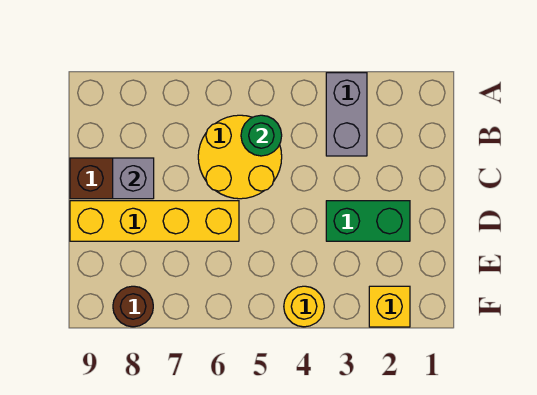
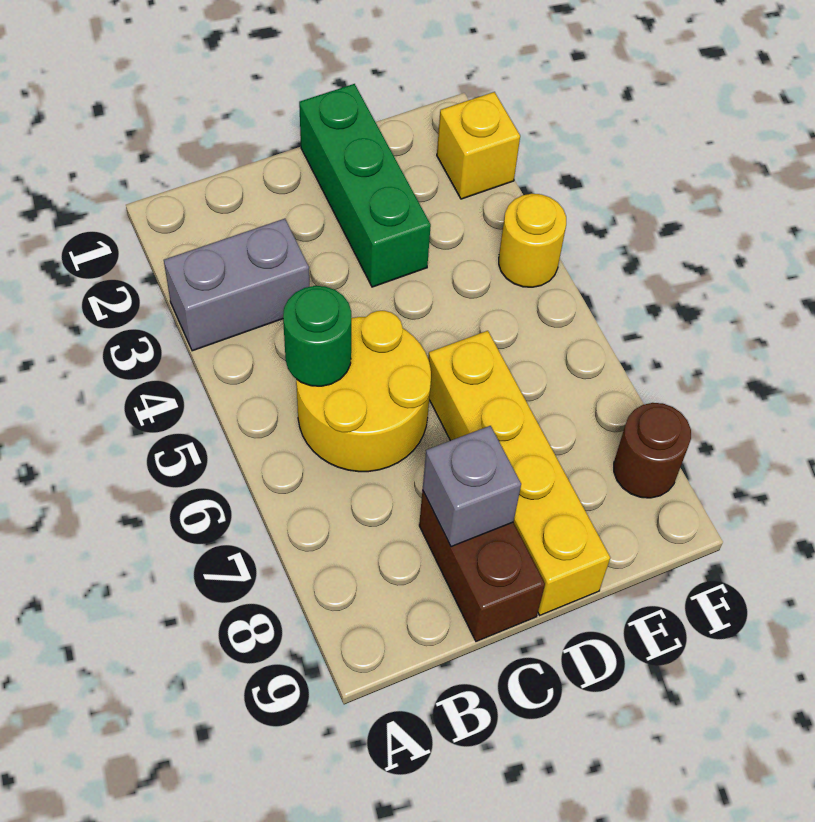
green brick D2:D3 level 1 -> green brick D1:D3 level 1

